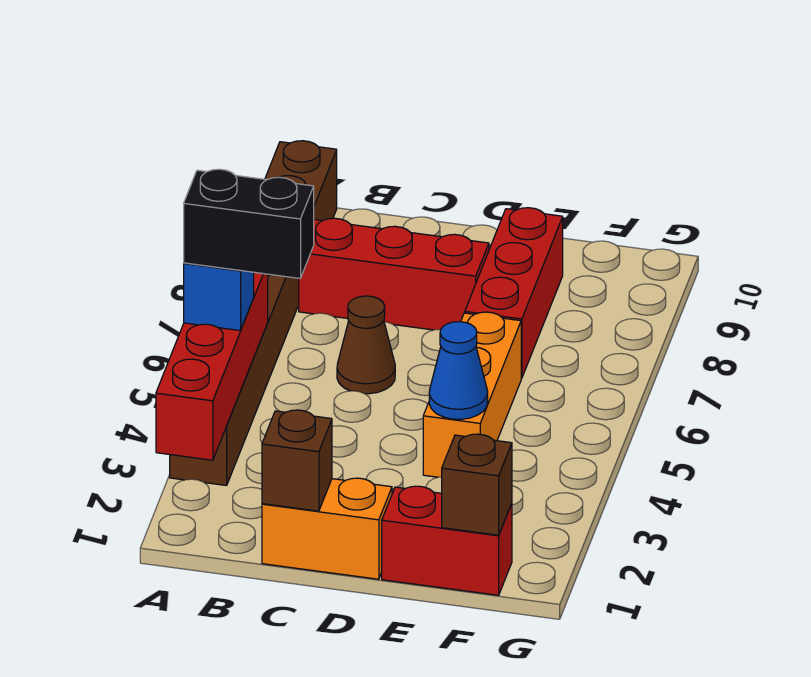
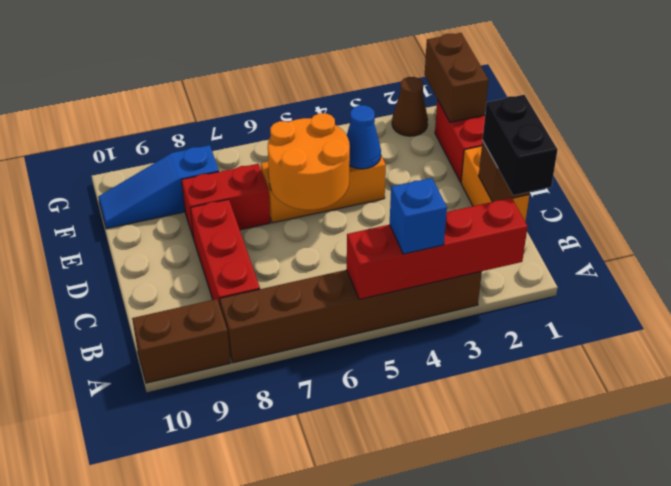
black brick A4:B4 level 4 -> black brick B1:C1 level 3
brown cone C6 level 1 -> brown cone G2 level 1
none -> orange round brick D5:E6 level 2
red brick E7:E9 level 1 -> red brick E7:E8 level 1
brown brick F1 level 2 -> brown brick F1:G1 level 2
none -> blue slope F8:F10 level 1 top 8

